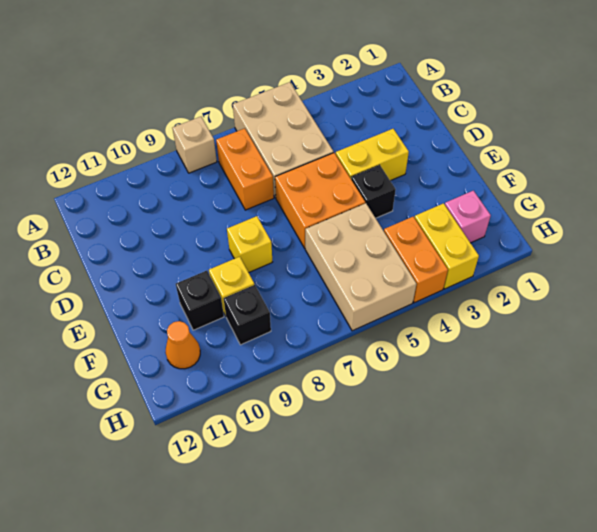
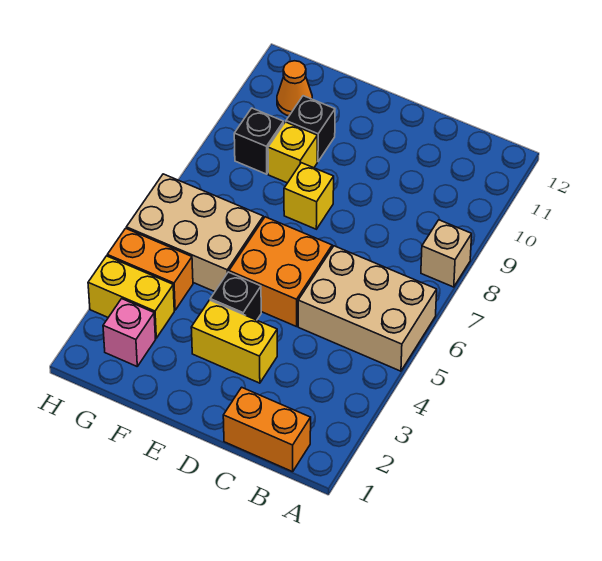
orange brick B7:C7 level 1 -> orange brick B1:C1 level 1
yellow brick D3:D4 level 1 -> yellow brick D3:E3 level 1

